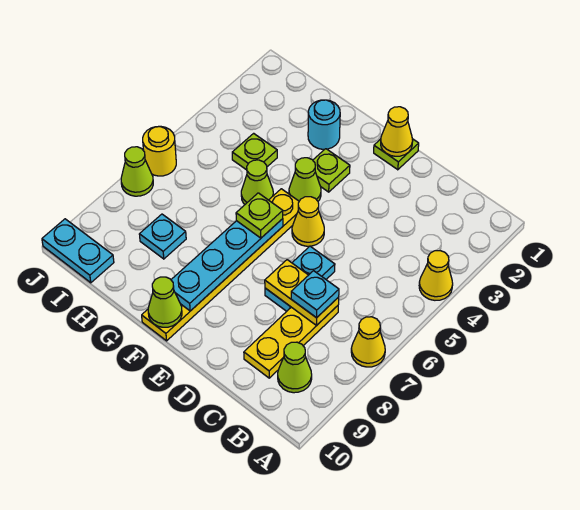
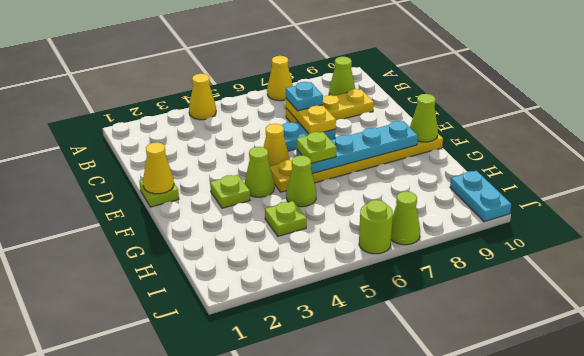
cyan round brick G2 level 1 -> none
cyan plate H8 level 1 -> none
yellow round brick J6 level 1 -> lime round brick J6 level 1

